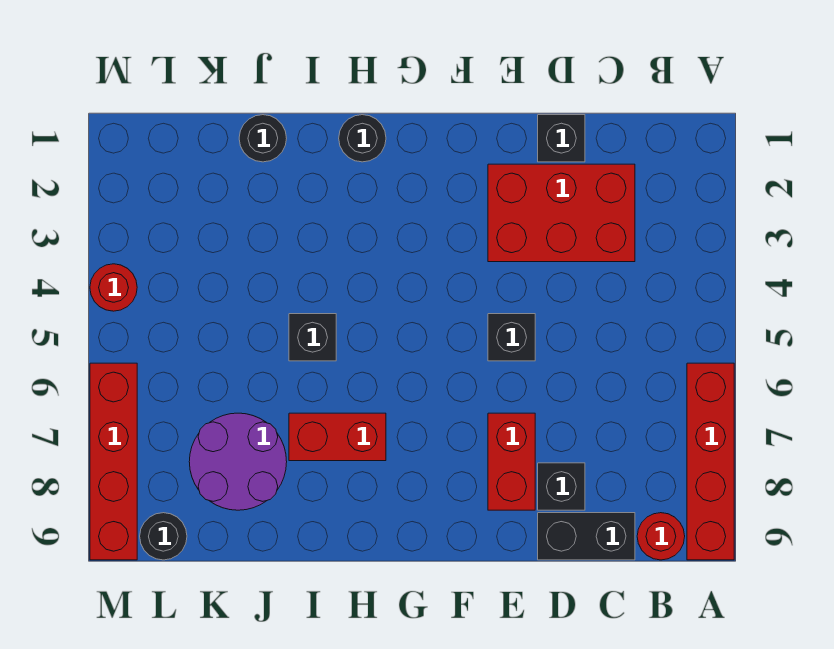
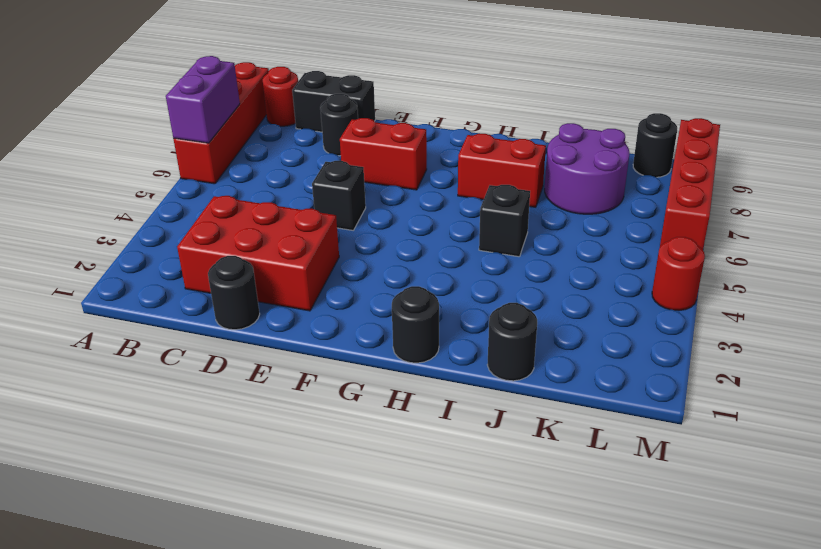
none -> purple brick A6:A7 level 2
black brick D1 level 1 -> black round brick D1 level 1
black brick D8 level 1 -> black round brick D8 level 1
red brick E7:E8 level 1 -> red brick E7:F7 level 1

